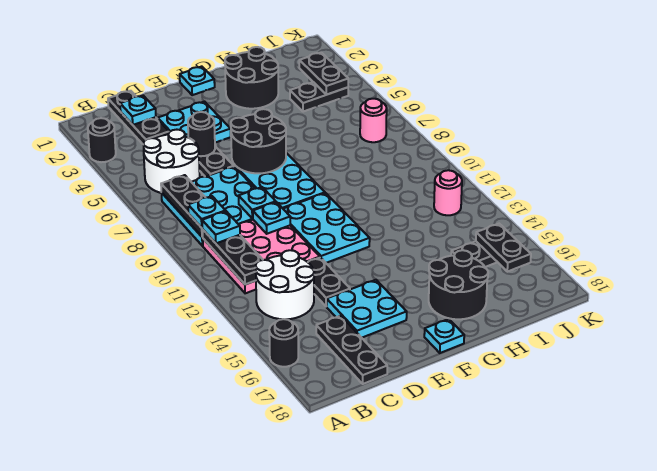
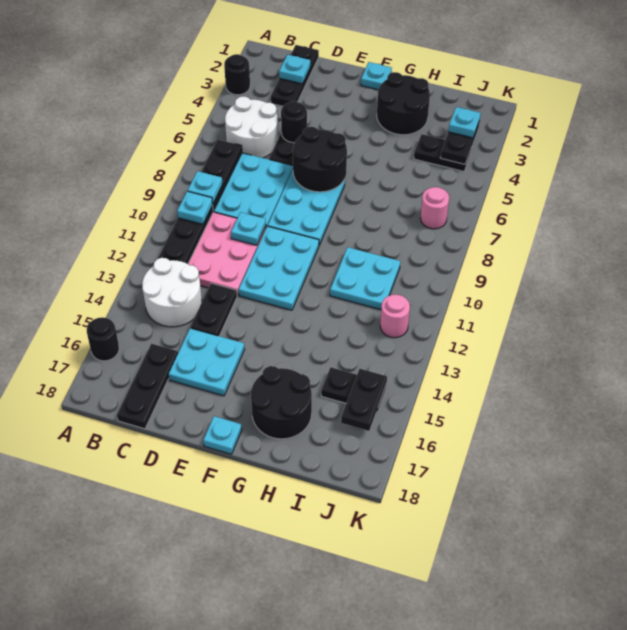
cyan plate D3:E4 level 1 -> cyan plate H10:I11 level 1
cyan plate D9 level 2 -> cyan plate J3 level 3

